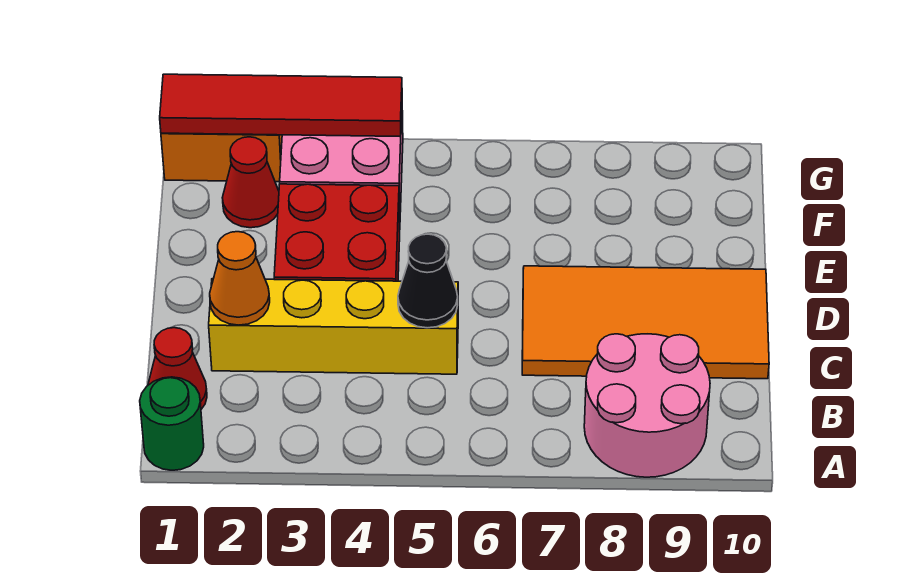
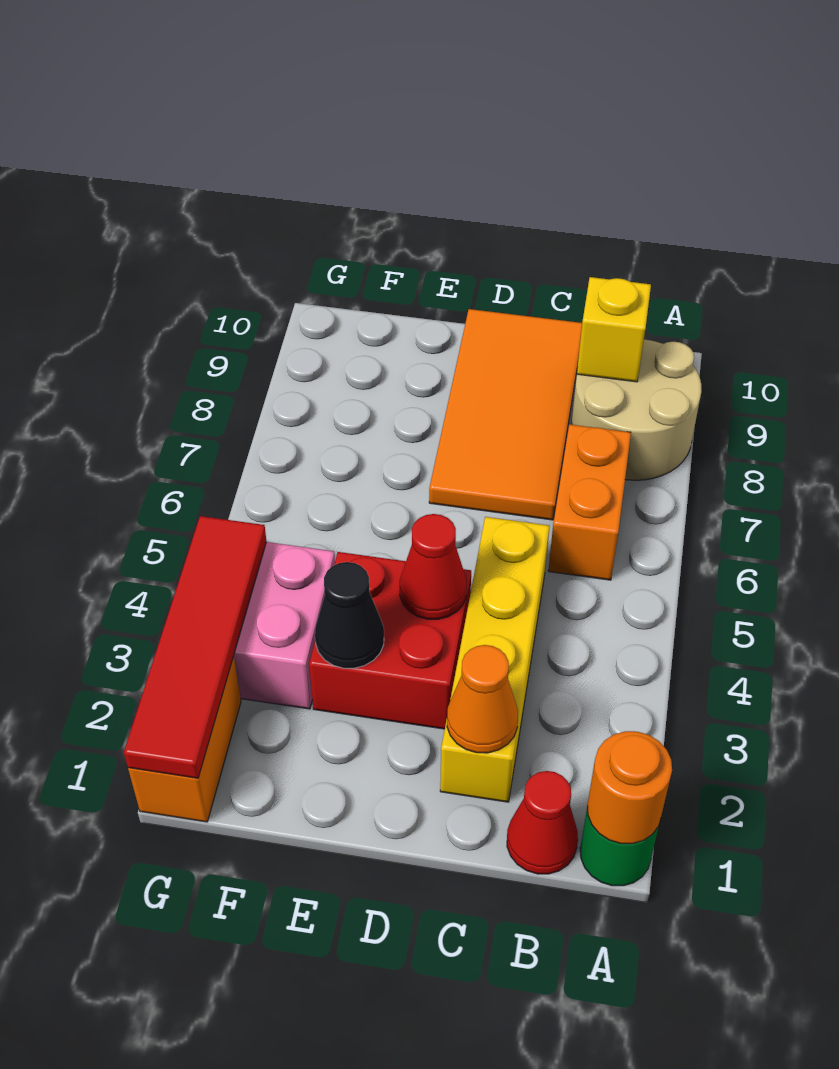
none -> orange round brick A1 level 2
pink round brick A8:B9 level 1 -> tan round brick A8:B9 level 1
none -> orange brick B6:B7 level 1
none -> yellow brick B9 level 2
black cone C5 level 2 -> black cone E3 level 2
red cone F2 level 1 -> red cone D4 level 2

